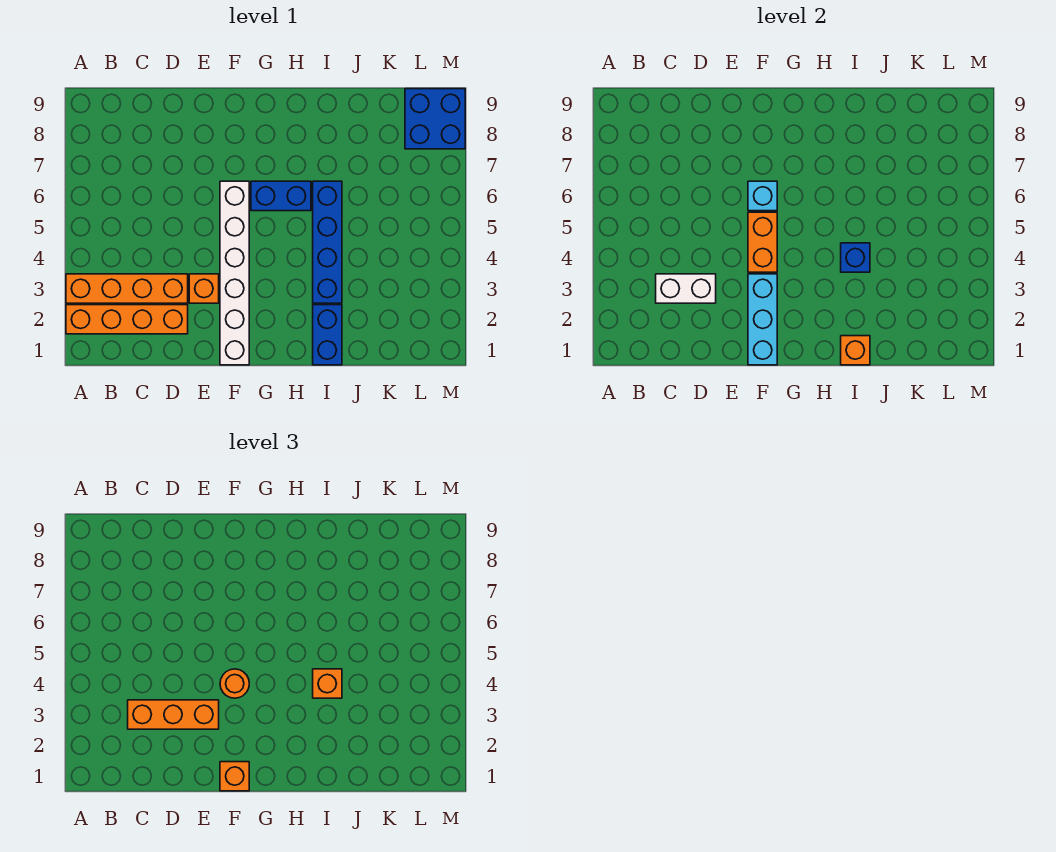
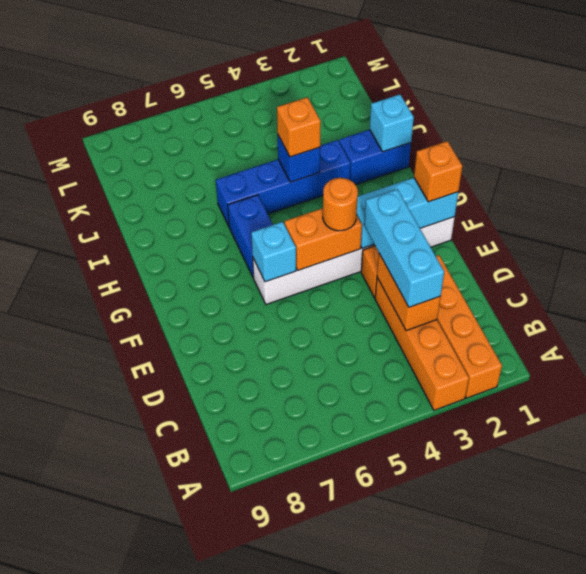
white brick C3:D3 level 2 -> orange brick C3:D3 level 2
orange brick C3:E3 level 3 -> cyan brick C3:E3 level 3
orange brick I1 level 2 -> cyan brick I1 level 2
blue brick L8:M9 level 1 -> none

